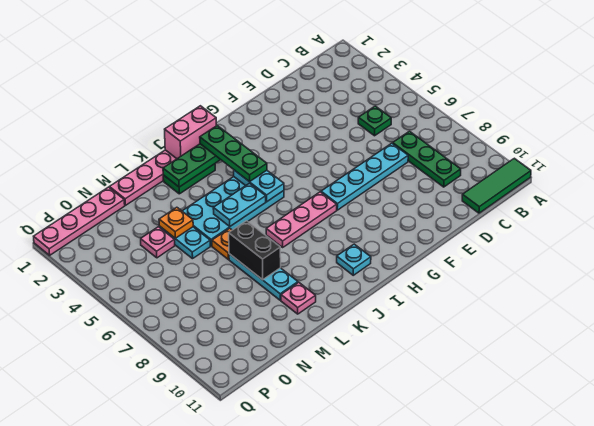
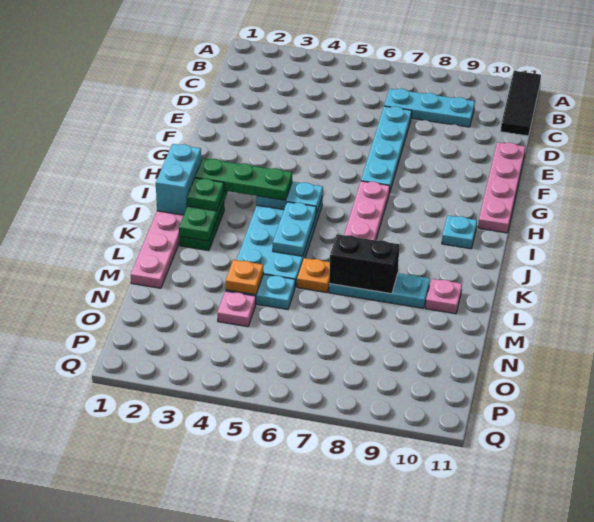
green tile A11:C11 level 1 -> black tile A11:C11 level 1
green plate C5 level 1 -> green plate J2 level 3
green plate C7:C9 level 1 -> cyan plate C7:C9 level 1
pink brick I1:J1 level 2 -> cyan brick I1:J1 level 2
pink plate N1:Q1 level 1 -> pink plate E11:H11 level 1

